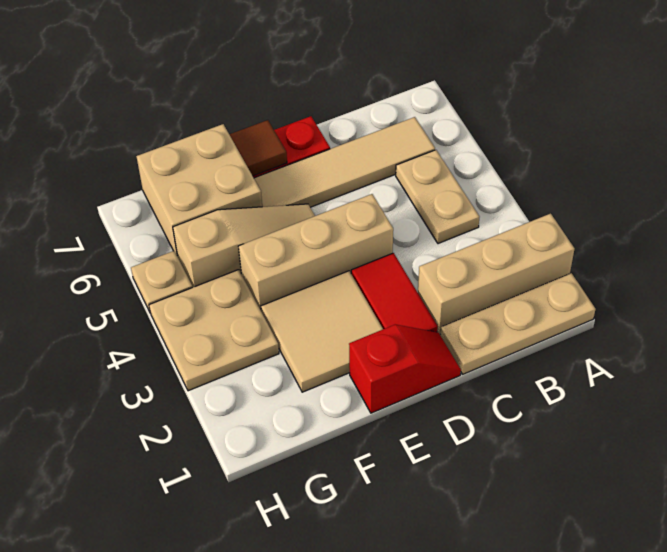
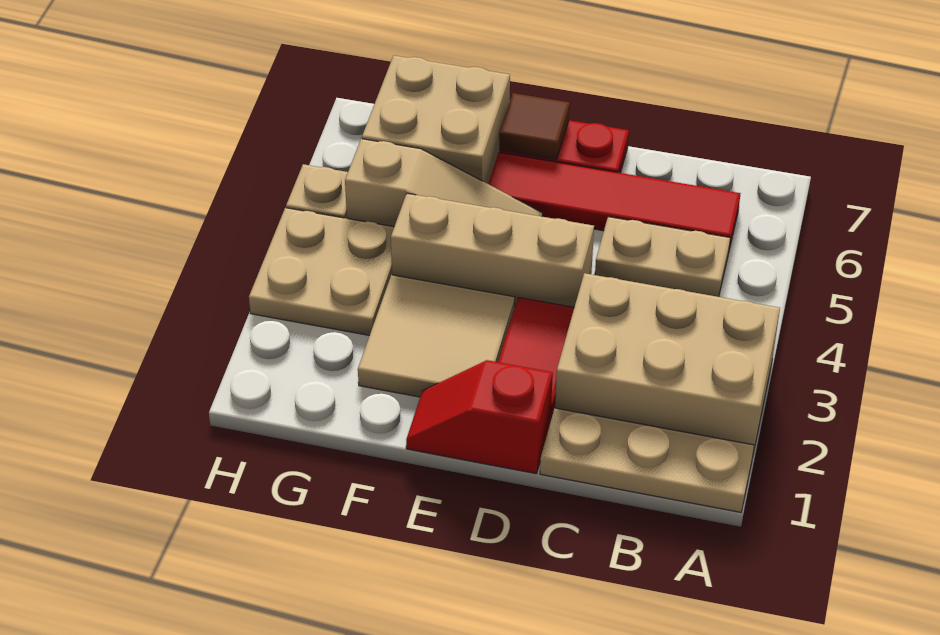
tan brick A2:C2 level 1 -> tan brick A2:C3 level 1
tan plate B4:B5 level 1 -> tan plate B5:C5 level 1
tan tile B6:E6 level 1 -> red tile B6:E6 level 1
red slope D1:E1 level 1 top E -> red slope D1:E1 level 1 top D

